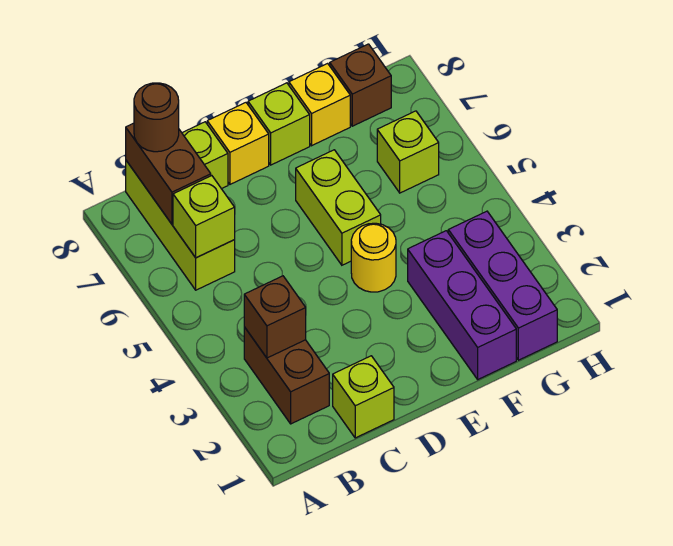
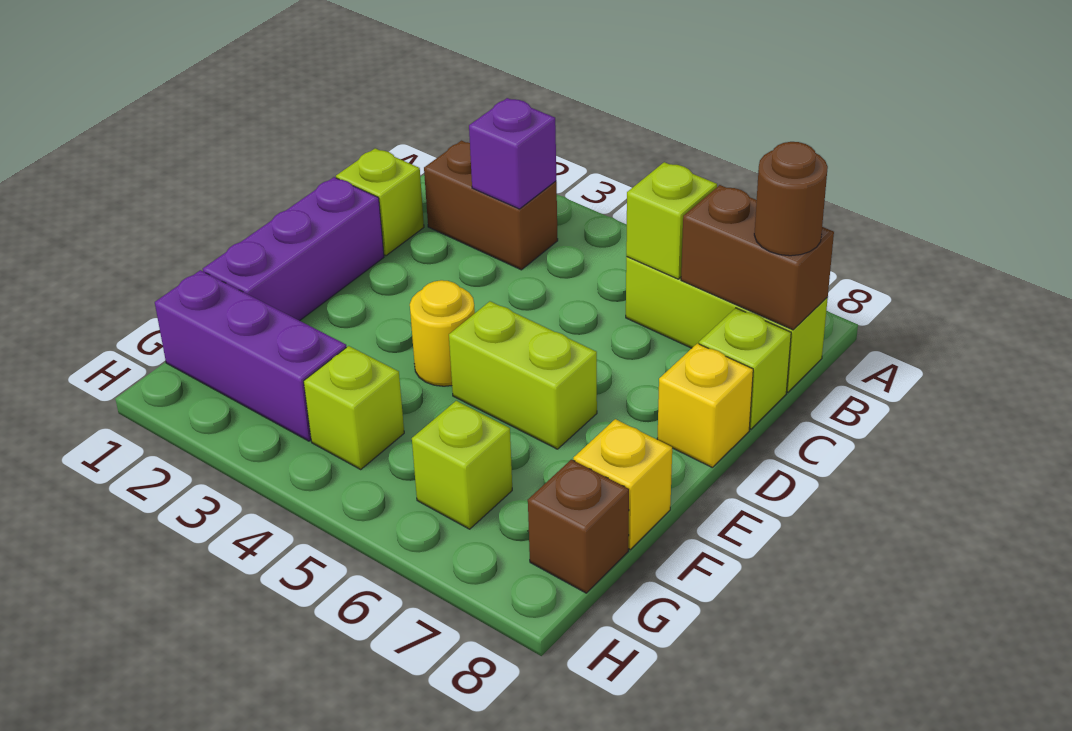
brown brick B3 level 2 -> purple brick B3 level 2
lime brick E8 level 1 -> lime brick G4 level 1
purple brick F1:F3 level 1 -> purple brick D1:F1 level 1

